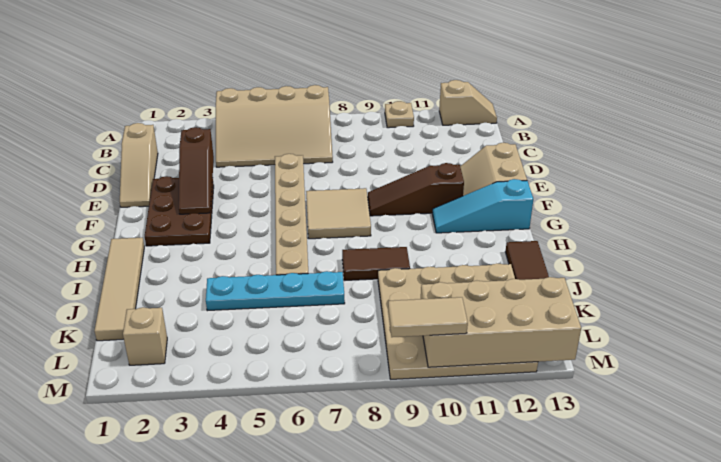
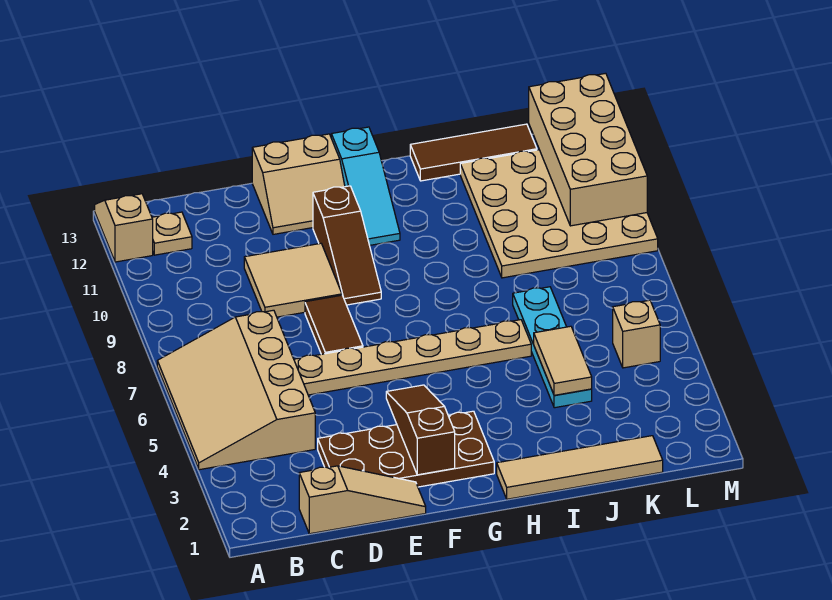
tan slope A4:C7 level 1 top A -> tan slope A4:C7 level 1 top C
tan plate A10 level 1 -> tan plate B12 level 1
brown slope D3:F3 level 2 top D -> brown slope F2:F4 level 2 top 2
brown plate E2:G3 level 1 -> brown plate D2:G3 level 1
tan tile F7:G8 level 1 -> tan tile D9:E10 level 1
brown tile I8:I9 level 1 -> brown tile E7:E8 level 1
tan brick L2 level 1 -> tan brick L5 level 1
tan tile M9:M10 level 3 -> tan tile J4:J5 level 2

